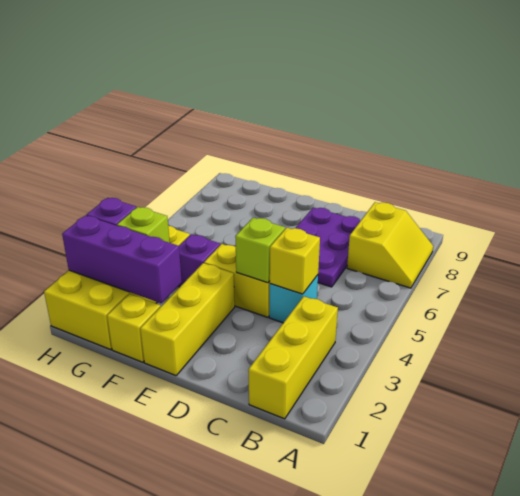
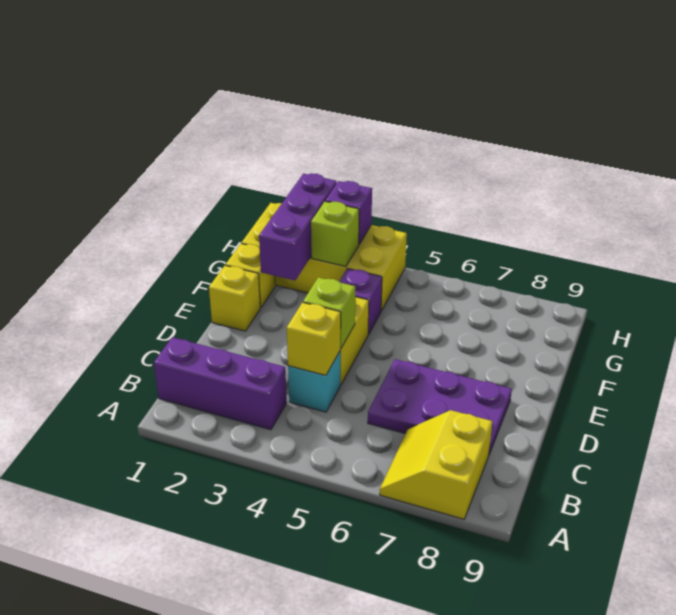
yellow slope A7:B8 level 1 top B -> yellow slope A7:B8 level 1 top 8
yellow brick B1:B3 level 1 -> purple brick B1:B3 level 1
yellow brick E1:E3 level 1 -> yellow brick E1 level 1

